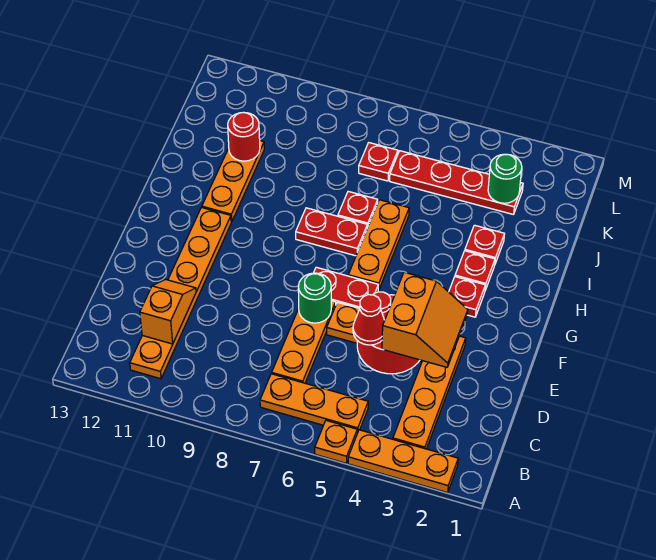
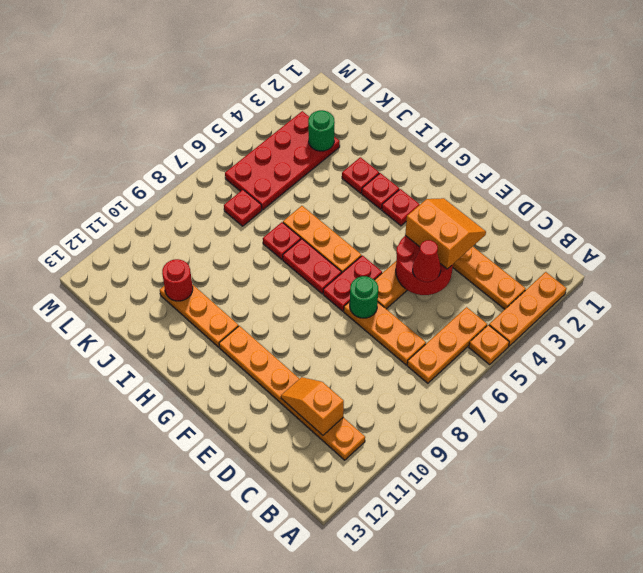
red plate H7:H8 level 1 -> red plate G7:H7 level 1
red plate K3:K6 level 1 -> red plate K3:L6 level 1

